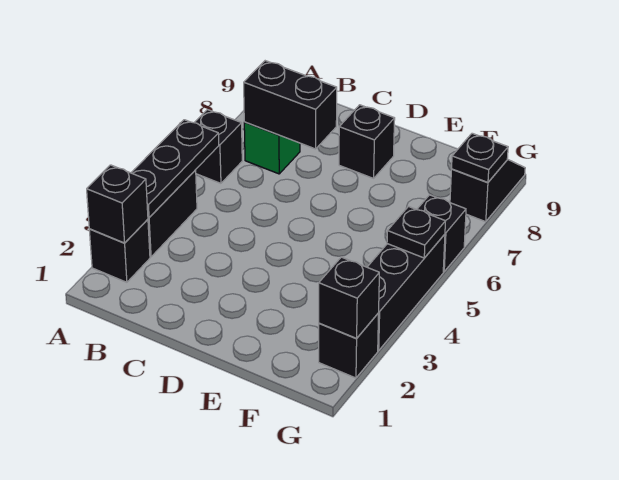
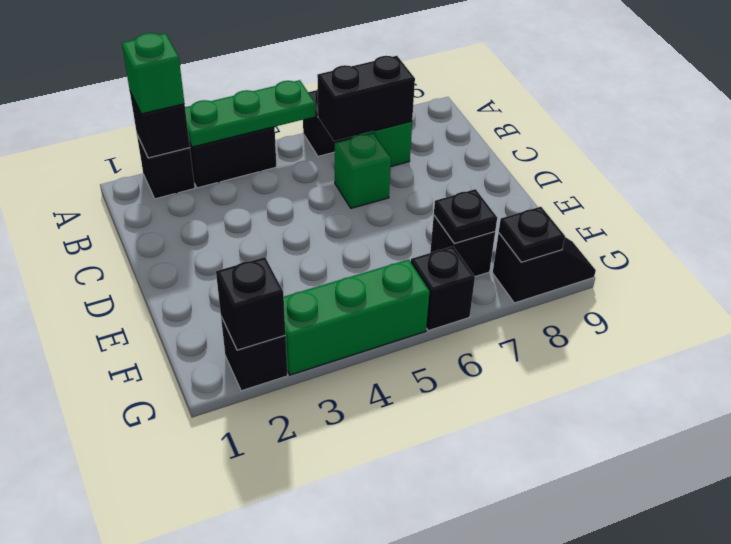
none -> green brick A2 level 3
black plate A3:A5 level 2 -> green plate A3:A5 level 2
black brick B7:C7 level 2 -> black brick B6:B7 level 2
none -> green brick C6 level 1
black brick D8 level 1 -> black brick F7 level 1
black brick G3:G5 level 1 -> green brick G3:G5 level 1
black plate G5 level 2 -> black plate F7 level 2

